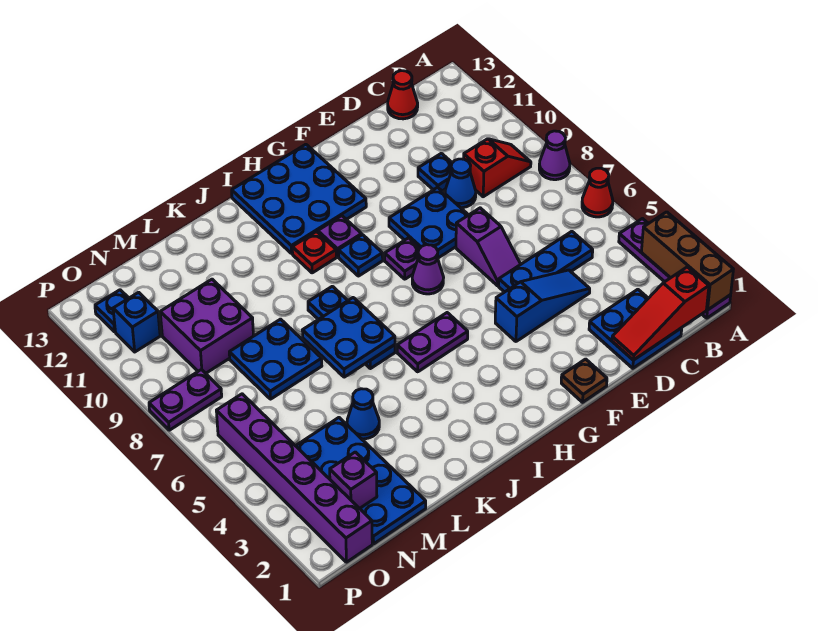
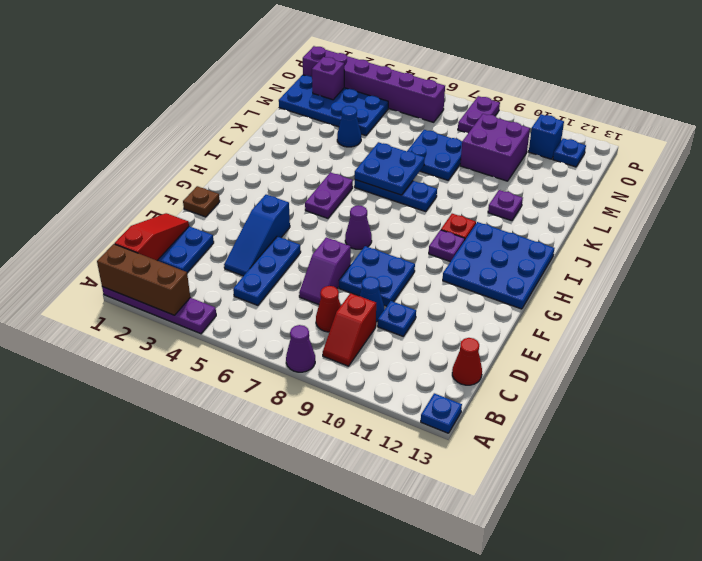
red cone A6 level 1 -> red cone C8 level 1
purple slope E6:E7 level 1 top 7 -> purple slope D7:E7 level 1 top E
purple plate G8 level 1 -> purple plate K11 level 1
blue plate H9 level 1 -> blue plate A13 level 1

